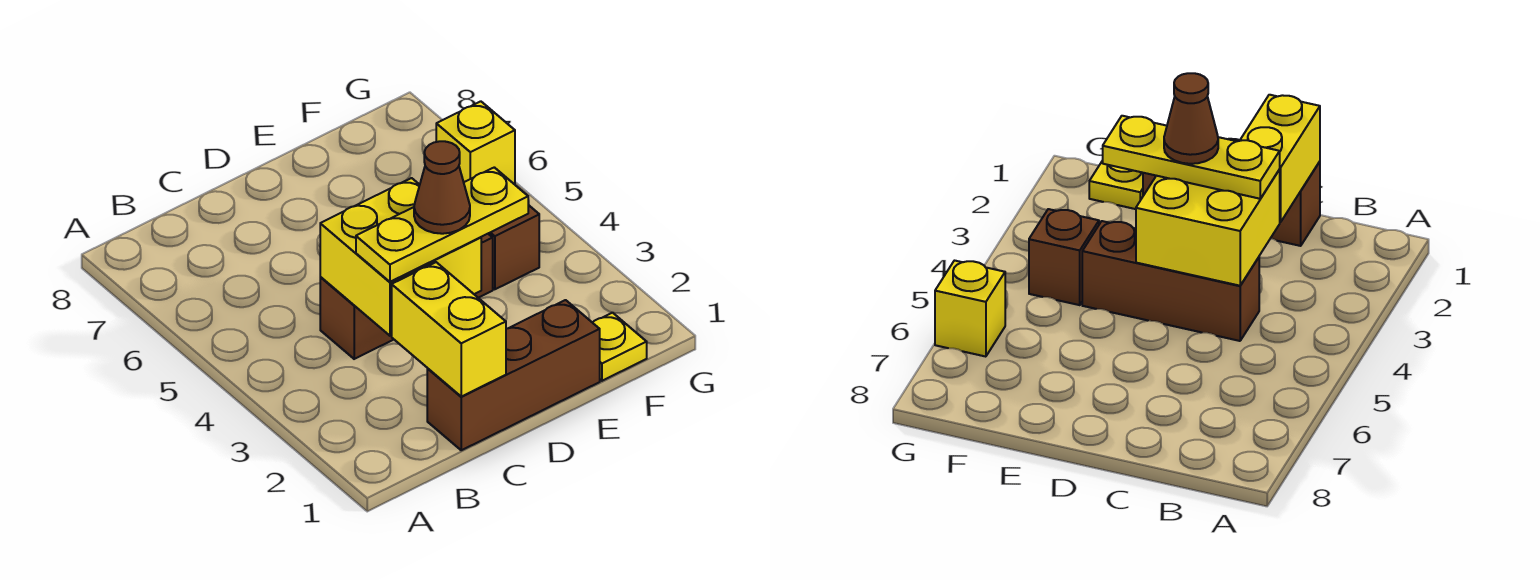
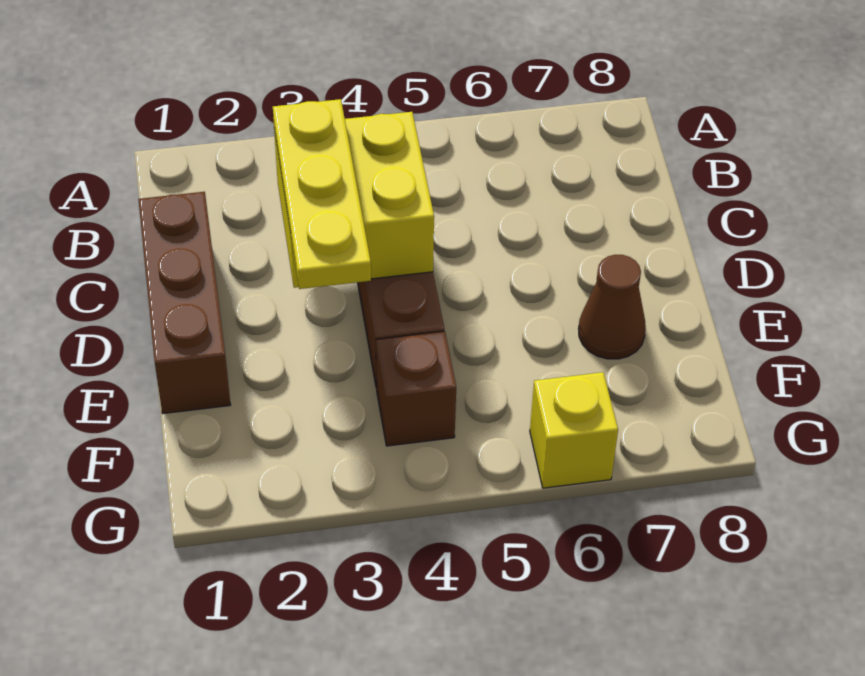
yellow brick C1:C2 level 2 -> none
brown cone D3 level 4 -> brown cone E7 level 1
yellow plate F1 level 1 -> none

